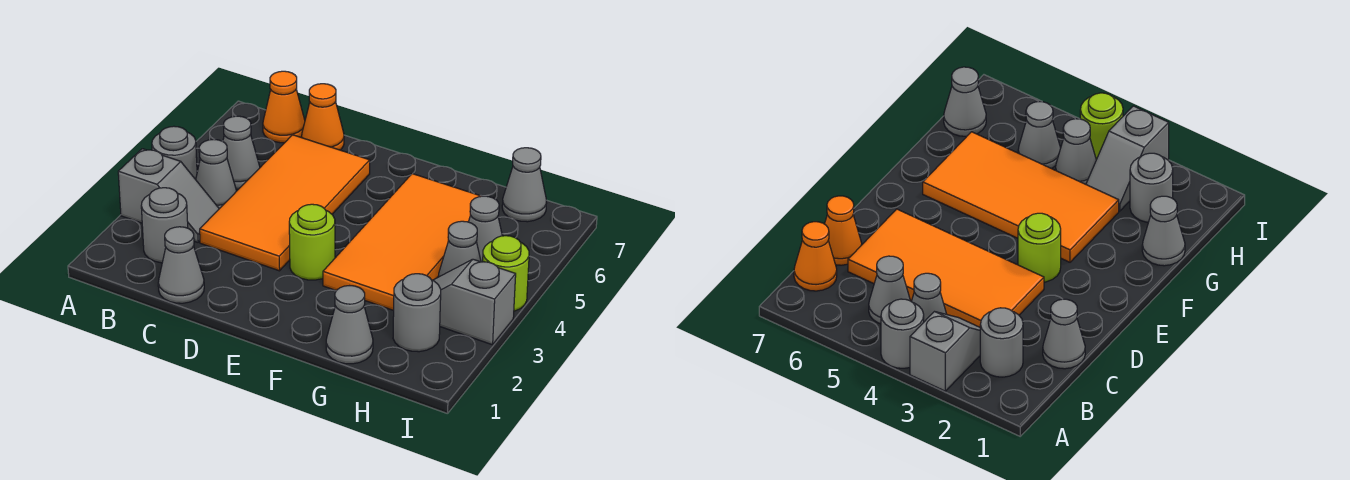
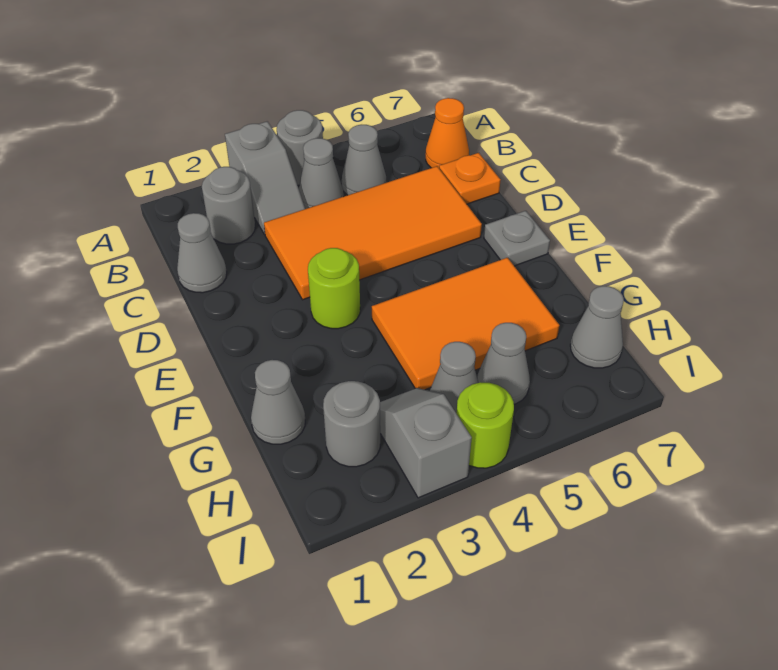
orange cone C7 level 1 -> orange plate C7 level 1
none -> grey plate E7 level 1
orange tile F3:G6 level 1 -> orange tile F4:G6 level 1

